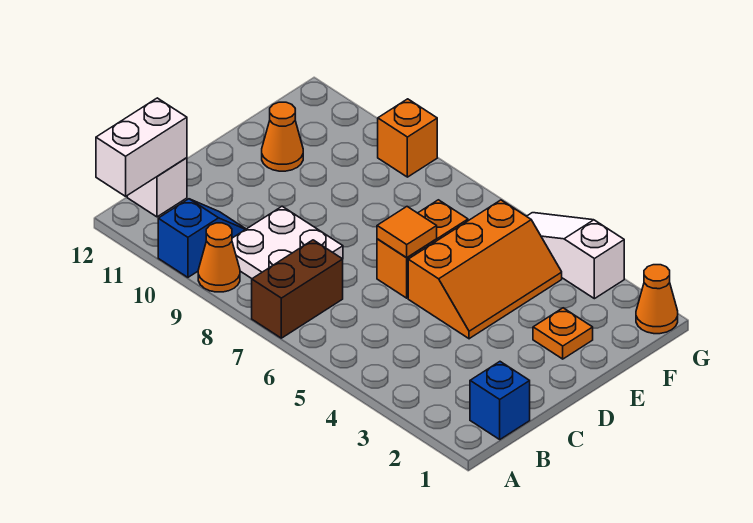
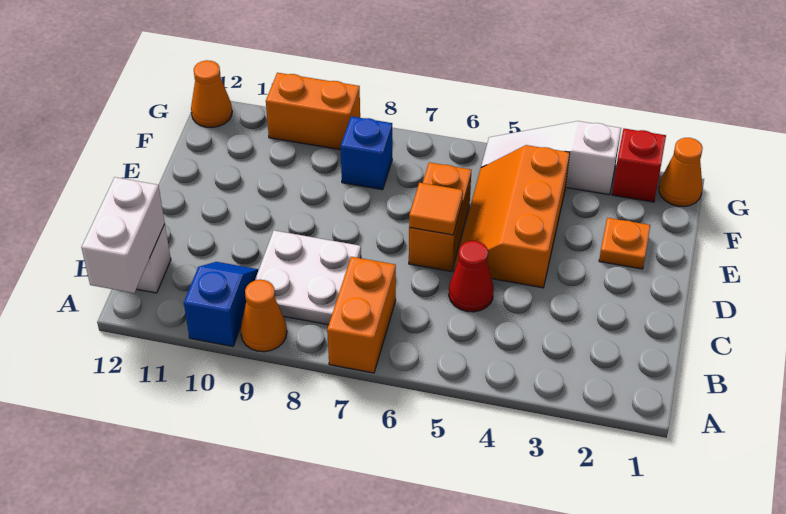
brown brick A7:B7 level 1 -> orange brick A7:B7 level 1
blue brick B1 level 1 -> blue brick F8 level 1
none -> red cone C5 level 1
orange slope D4:F5 level 1 top 5 -> orange slope D4:F5 level 1 top 4
orange cone E11 level 1 -> orange cone G12 level 1
none -> red brick G2 level 1
orange brick G9 level 1 -> orange brick G9:G10 level 1

